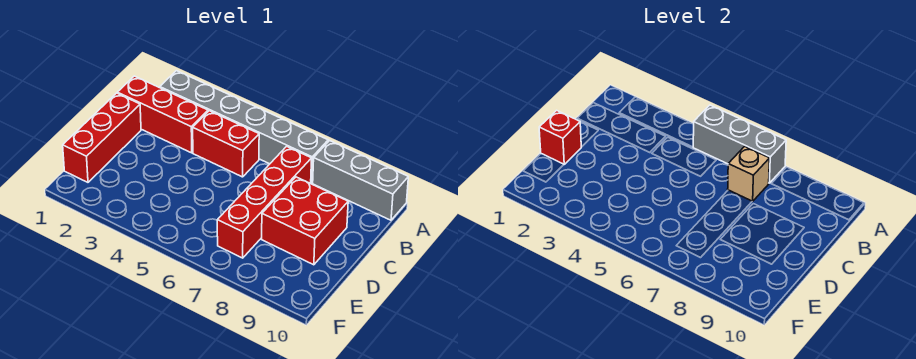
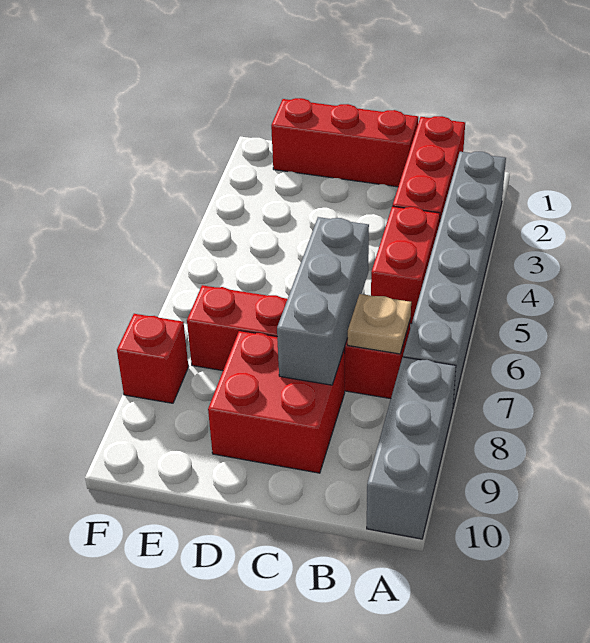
grey brick A5:A7 level 2 -> grey brick C6:C8 level 2
tan brick B7 level 2 -> tan plate B7 level 2
red brick D1 level 2 -> red brick F8 level 1

